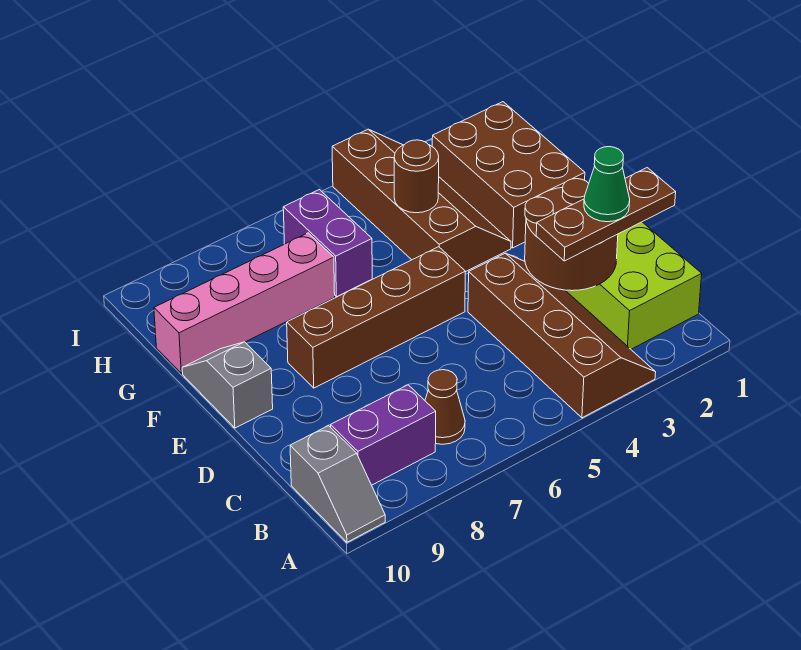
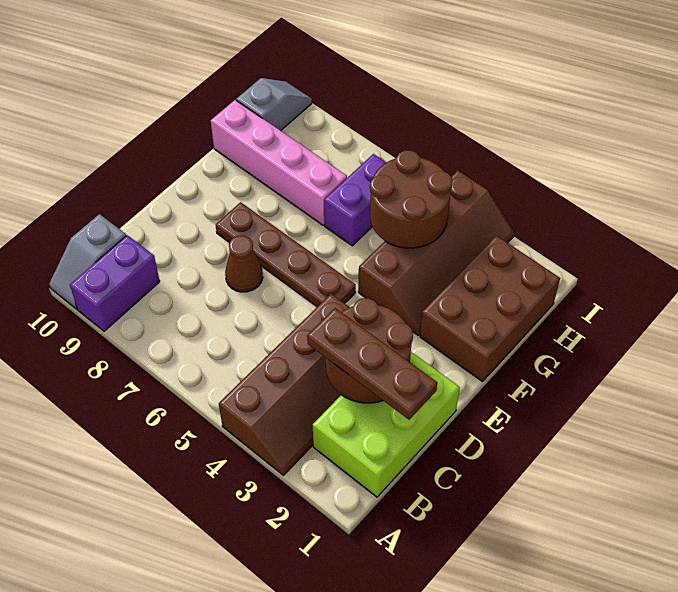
brown cone B7 level 1 -> brown cone D7 level 1
purple brick B8:B9 level 1 -> purple brick A9:B9 level 1
green cone C2 level 4 -> none
brown brick E5:E8 level 1 -> brown plate E5:E8 level 1
grey slope E10:F10 level 1 top E -> grey slope H10:I10 level 1 top H
brown round brick G4 level 2 -> brown round brick G4:H5 level 2

